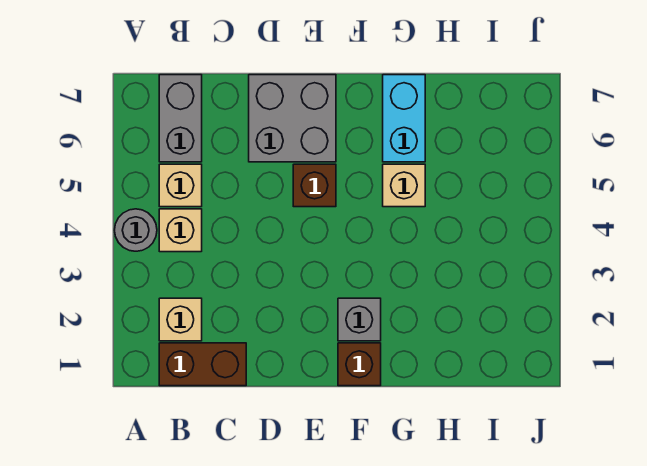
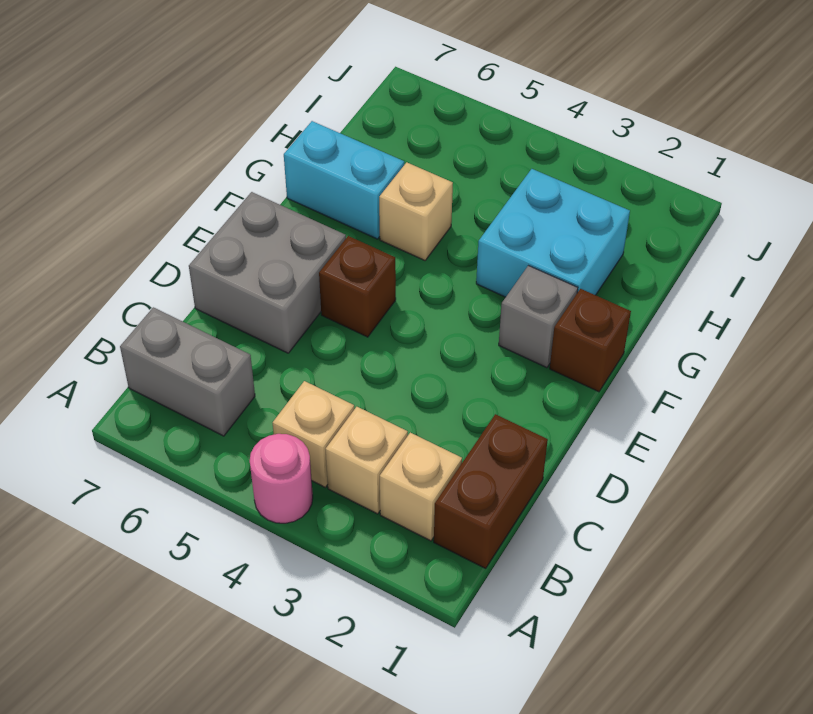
grey round brick A4 level 1 -> pink round brick A4 level 1
tan brick B5 level 1 -> tan brick B3 level 1
none -> cyan brick G2:H3 level 1

